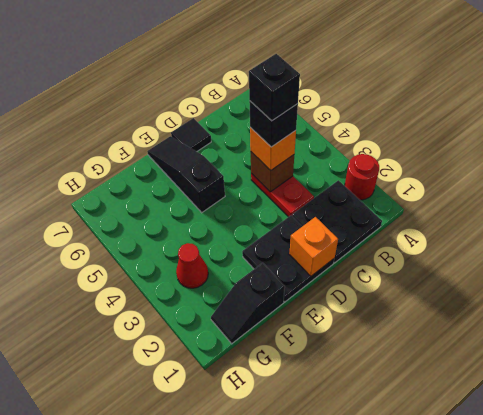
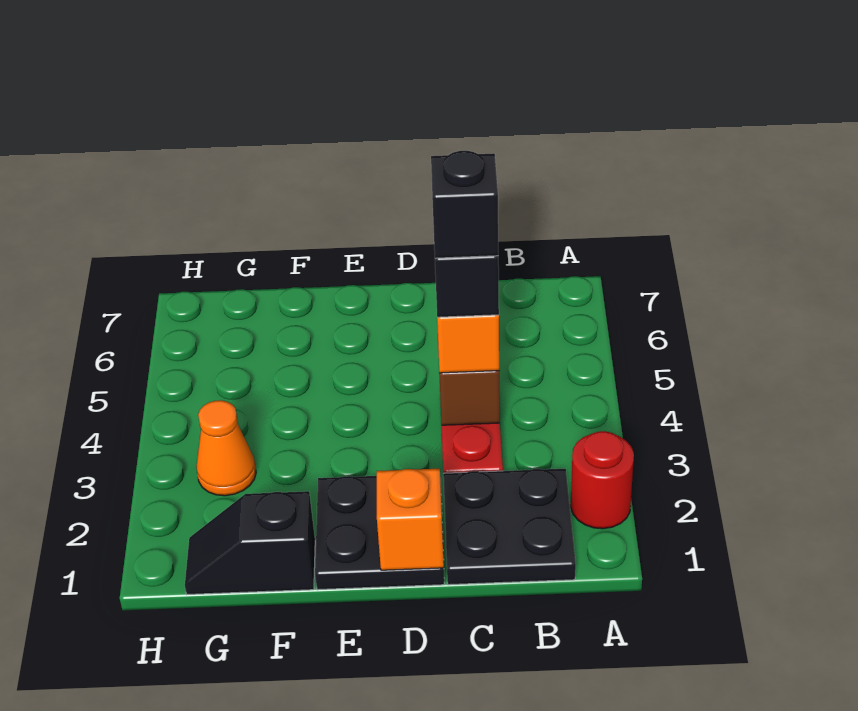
black tile D7 level 1 -> none
black slope E5:E7 level 1 top 5 -> none
red cone G3 level 1 -> orange cone G3 level 1

